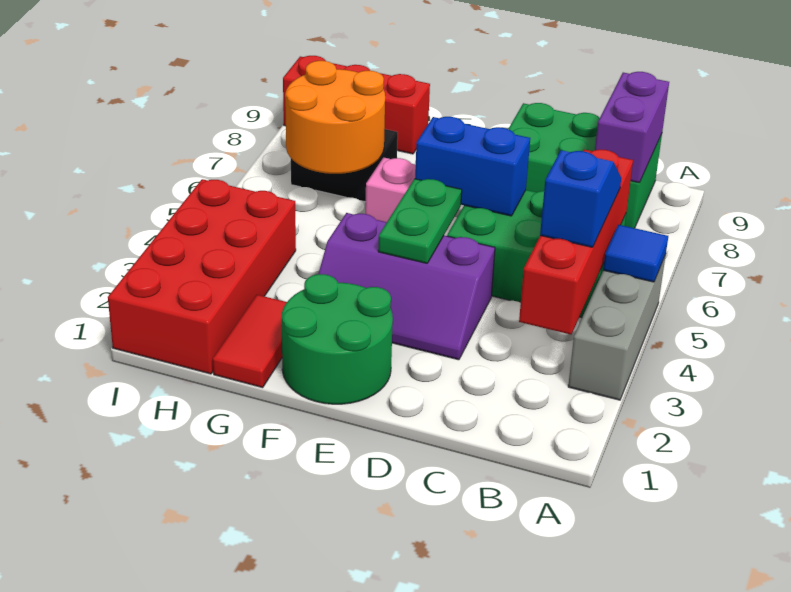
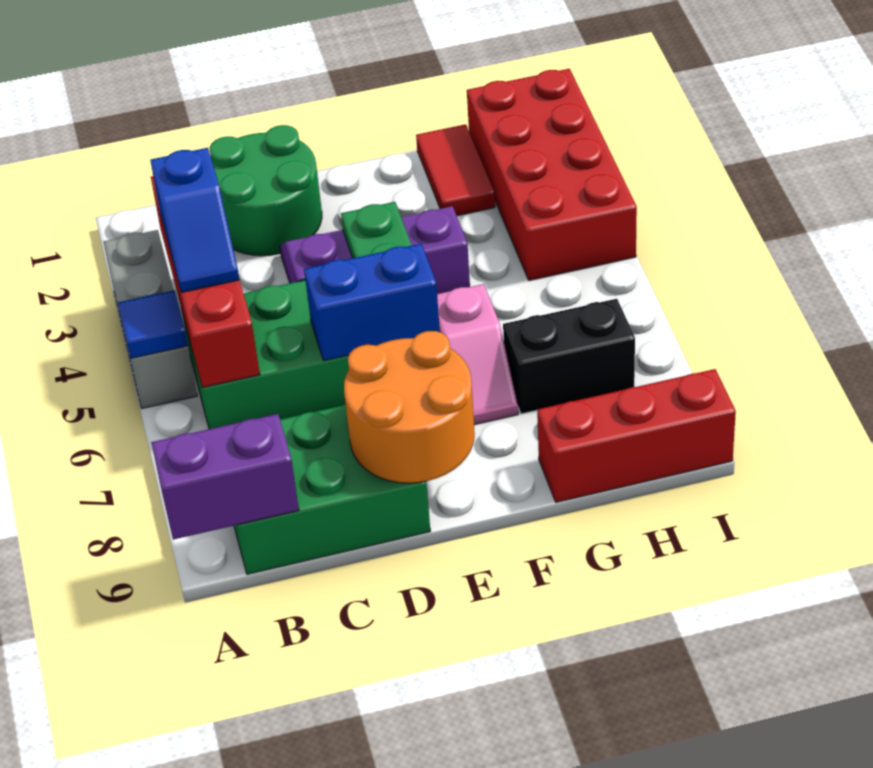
purple brick B8:B9 level 2 -> purple brick A9:B9 level 2
green round brick E1:F2 level 1 -> green round brick C1:D2 level 1
orange round brick G6:H7 level 2 -> orange round brick D8:E9 level 2

